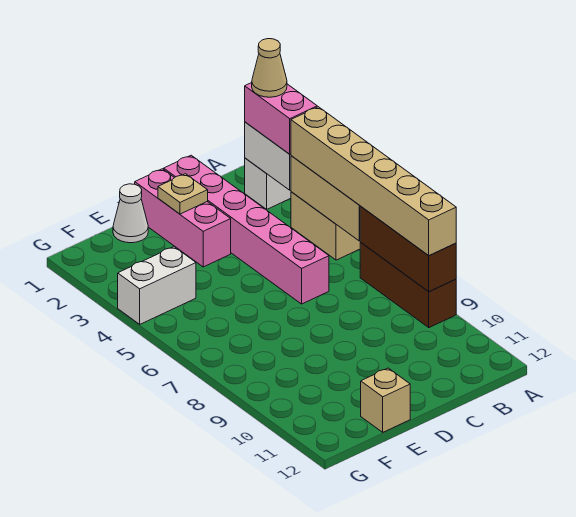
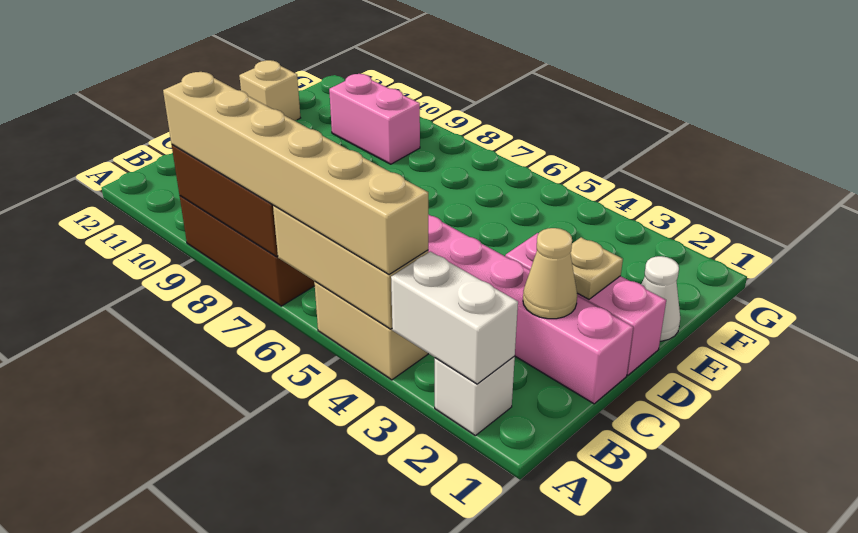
pink brick A2:A3 level 3 -> pink brick F9:F10 level 1
tan cone A2 level 4 -> tan cone C2 level 2
white brick F4:G4 level 1 -> none

